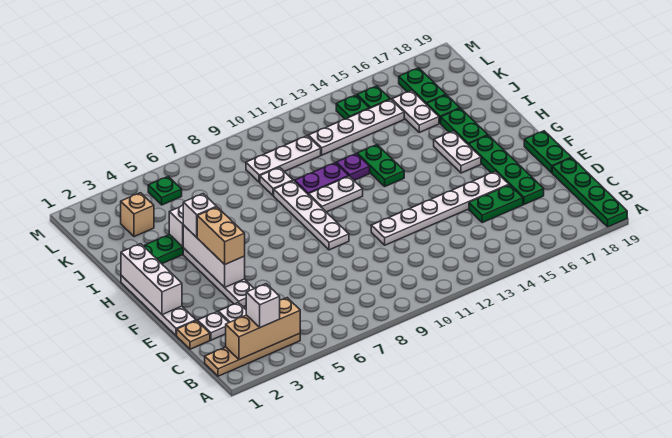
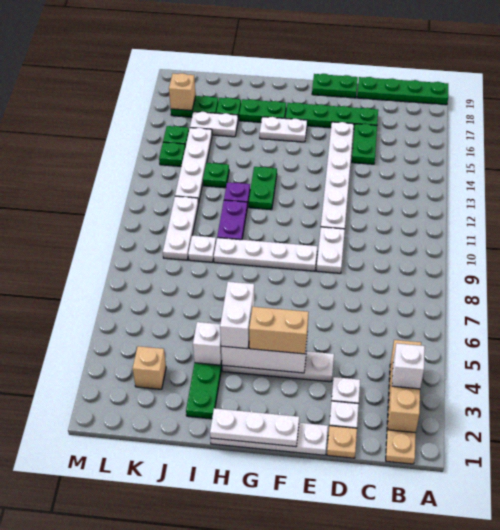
white brick F1:H1 level 2 -> white plate F1:H1 level 2
white brick H4 level 3 -> white brick H4:H5 level 3
white plate H10:H11 level 1 -> white plate E9:E10 level 1
green plate H13:I13 level 1 -> green plate H12:H13 level 1
green plate L5 level 1 -> green plate J13 level 1
none -> tan brick L17 level 2

